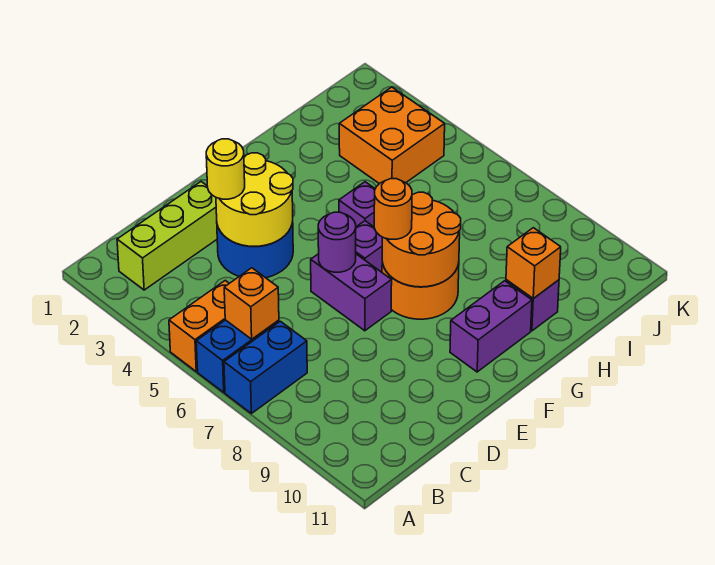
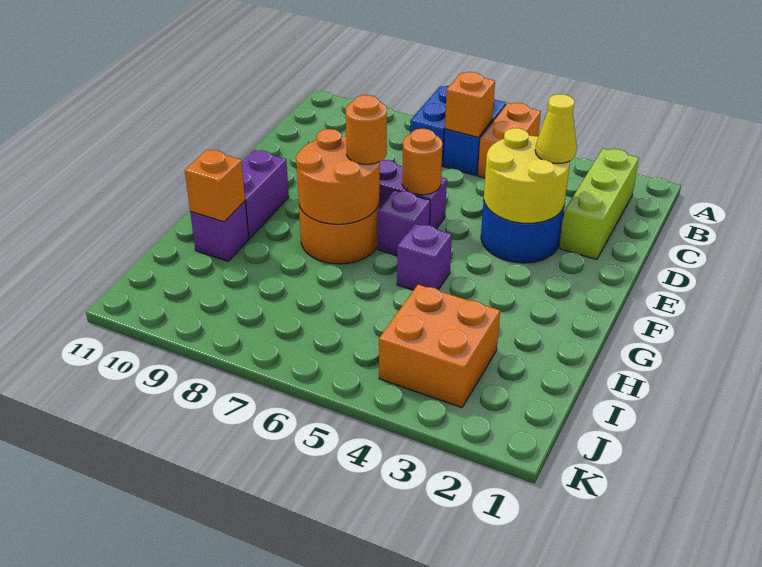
yellow round brick D3 level 3 -> yellow cone D3 level 3
purple round brick E6 level 2 -> orange round brick E6 level 2

